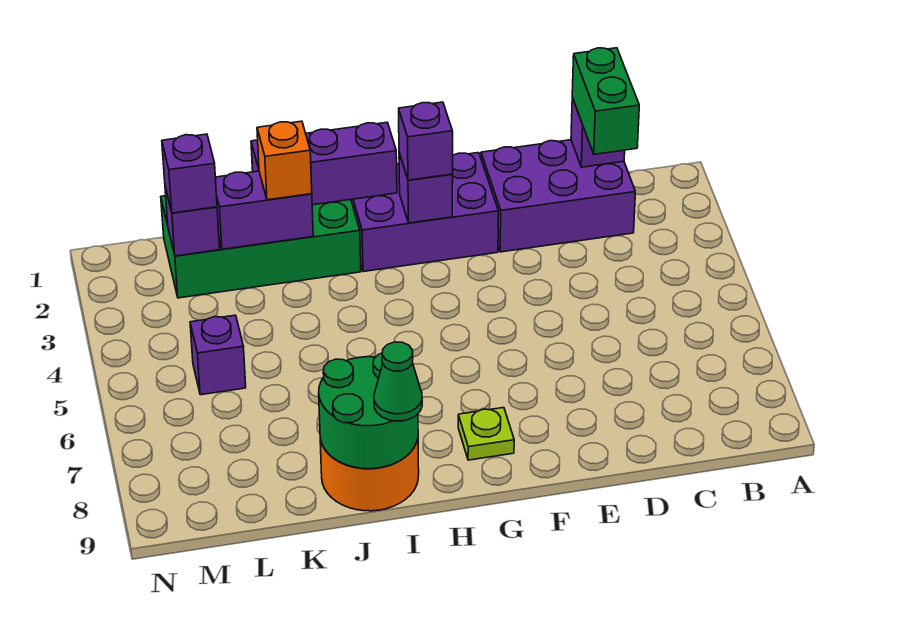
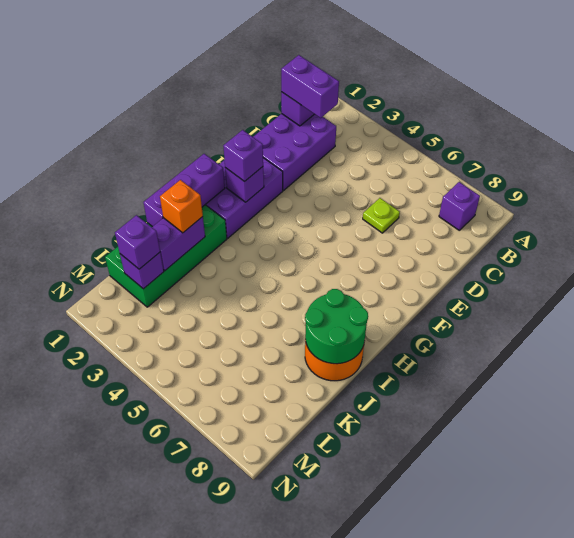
green brick C1:C2 level 3 -> purple brick C1:C2 level 3
lime plate G8 level 1 -> lime plate D6 level 1
green cone I9 level 3 -> none
purple brick L5 level 1 -> purple brick B8 level 1

